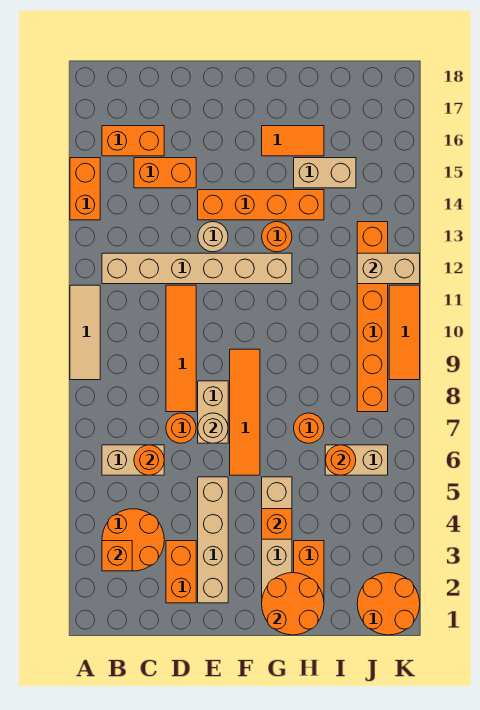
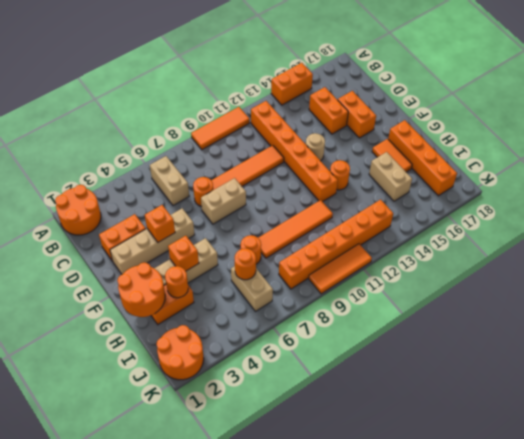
tan tile A9:A11 level 1 -> orange tile A9:A11 level 1
orange round brick B3:C4 level 1 -> orange round brick A1:B2 level 1
orange brick B3 level 2 -> orange brick E4 level 2
tan brick B12:G12 level 1 -> orange brick B12:G12 level 1
orange brick B16:C16 level 1 -> orange brick D16:E16 level 1
orange round brick C6 level 2 -> orange round brick H3 level 2
tan round brick E7 level 2 -> none
orange brick E14:H14 level 1 -> orange brick G17:J17 level 1
orange tile F6:F9 level 1 -> orange tile H8:H11 level 1
tan brick J12:K12 level 2 -> none

